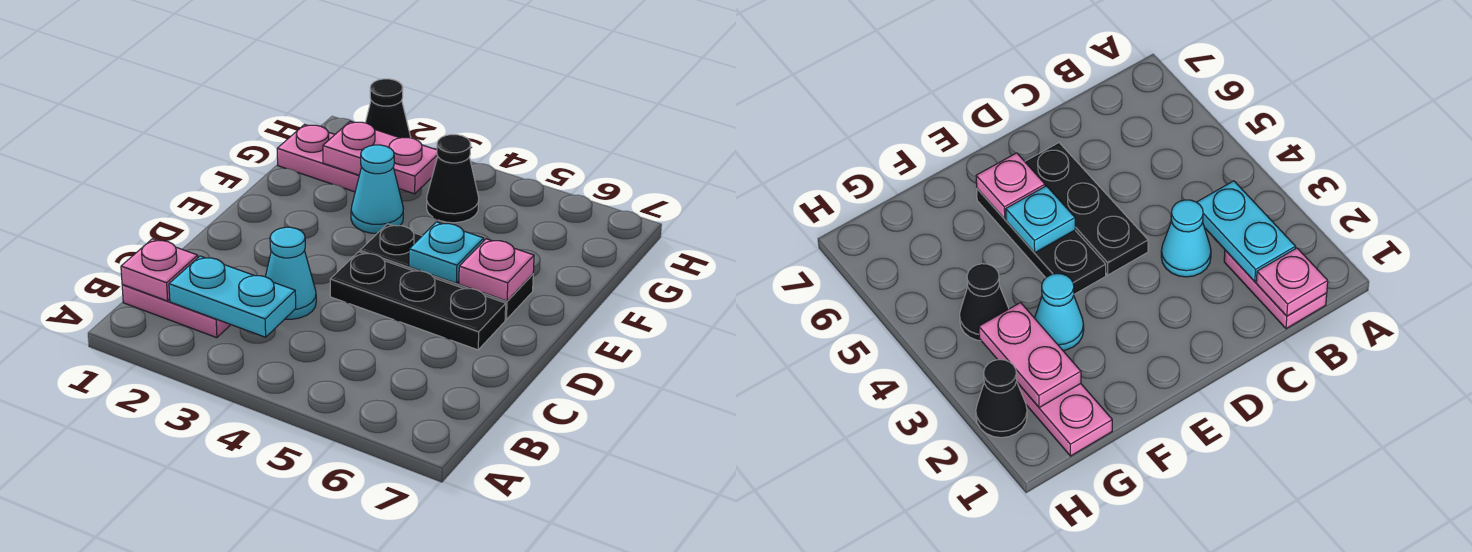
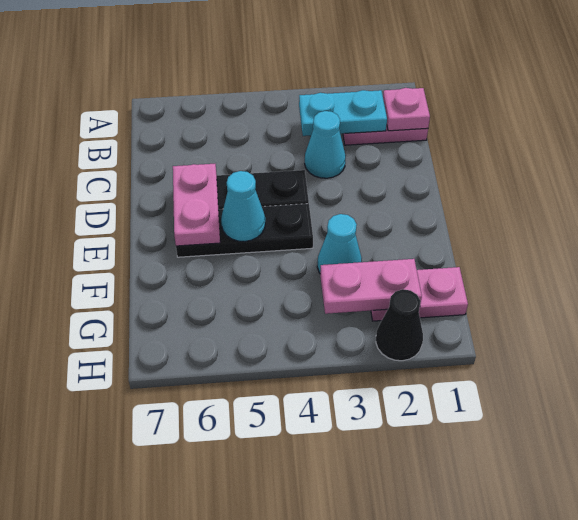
cyan plate E5 level 2 -> cyan cone E5 level 2
pink plate E6 level 2 -> pink plate D6:E6 level 2
black cone G4 level 1 -> none

